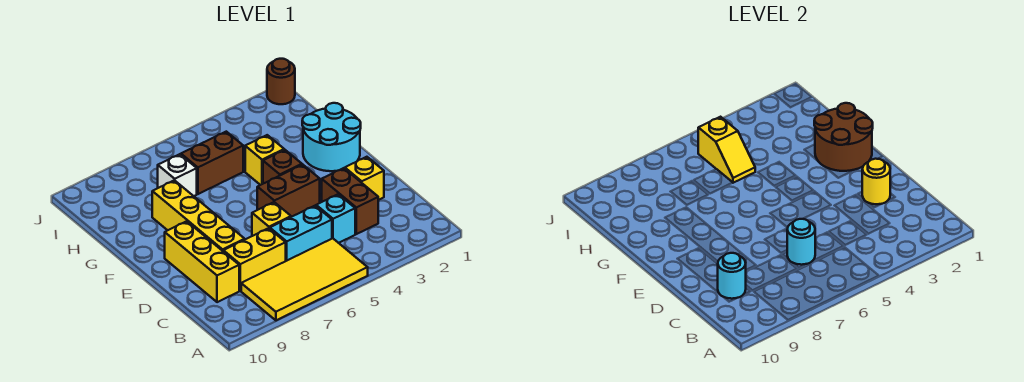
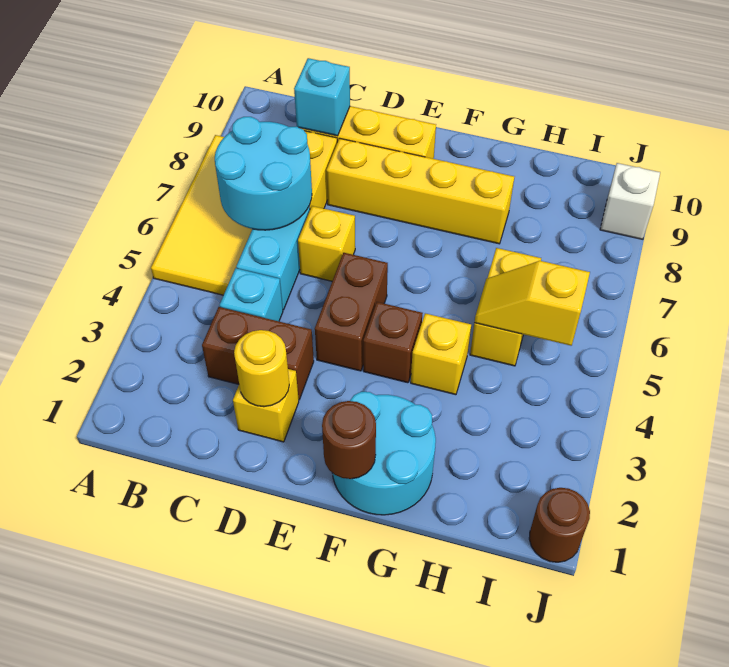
cyan round brick C6 level 2 -> cyan round brick B6:C7 level 2
cyan round brick C9 level 2 -> cyan brick C9 level 2
brown round brick F1:G2 level 2 -> brown round brick F1 level 2
brown brick H5:H6 level 1 -> yellow brick H5:H6 level 1
white brick H7 level 1 -> white brick J9 level 1

